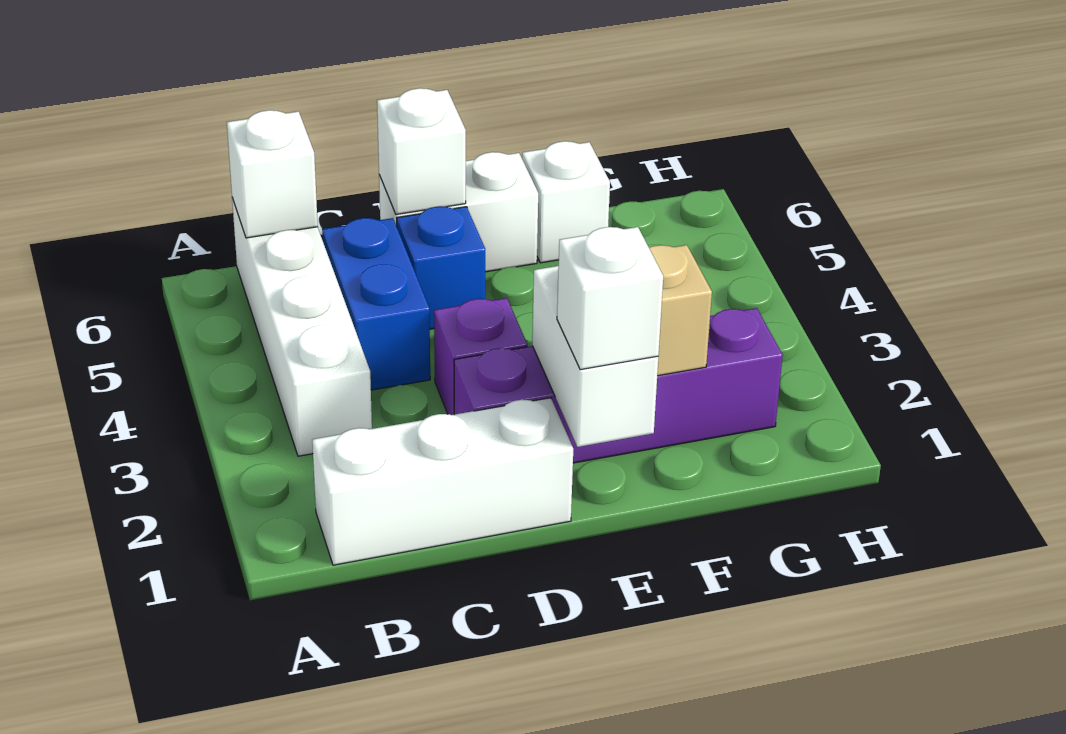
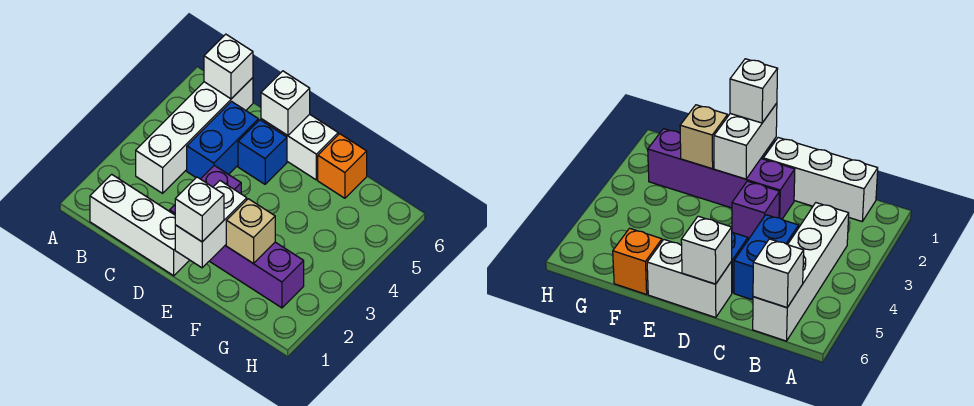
white brick F6 level 1 -> orange brick F6 level 1

